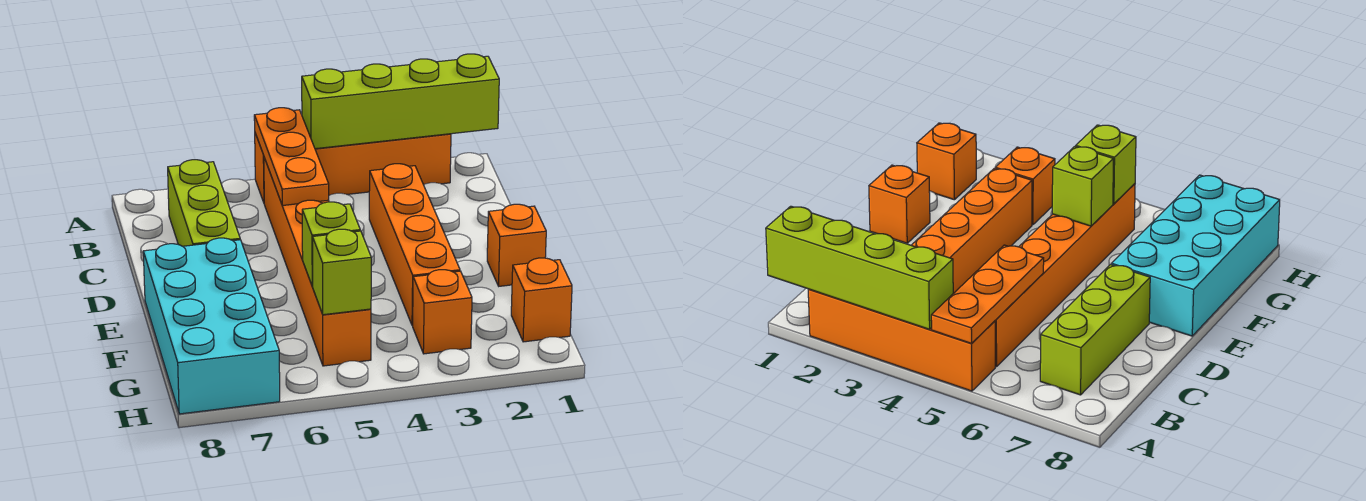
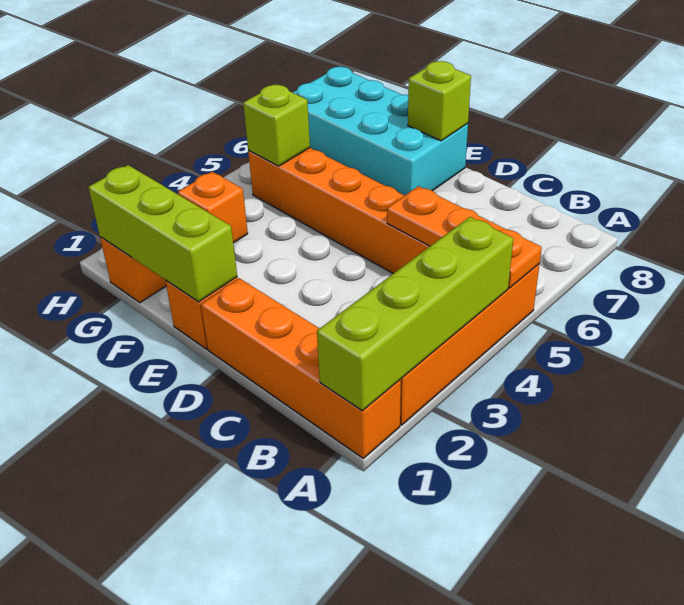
lime brick B7:D7 level 1 -> lime brick E1:G1 level 2
orange brick C3:F3 level 1 -> orange brick A1:D1 level 1
lime brick F5 level 2 -> lime brick E8 level 2

